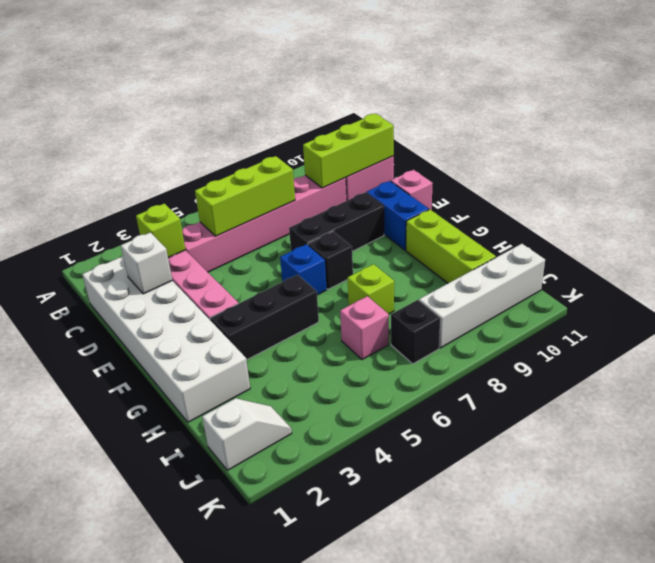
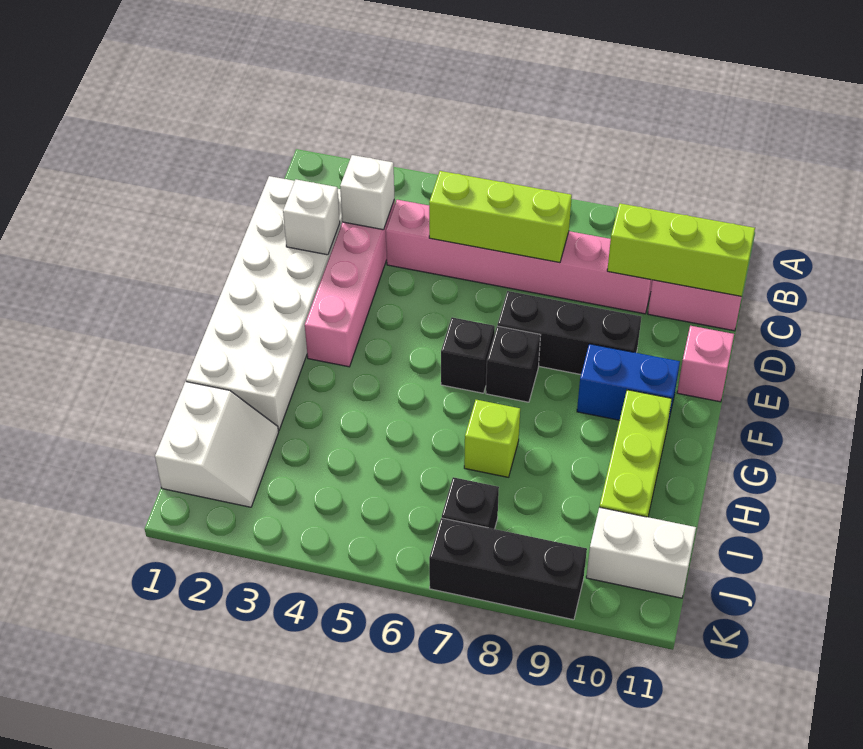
lime brick C3 level 2 -> white brick C3 level 2
blue brick E10:F10 level 1 -> blue brick F9:F10 level 1
blue brick F6 level 1 -> black brick F6 level 1
black brick G3:G5 level 1 -> black brick K7:K9 level 1
pink brick I6 level 1 -> none
white slope J1:J2 level 1 top 1 -> white slope I1:J2 level 1 top 1
white brick J8:J11 level 1 -> white brick J10:J11 level 1

